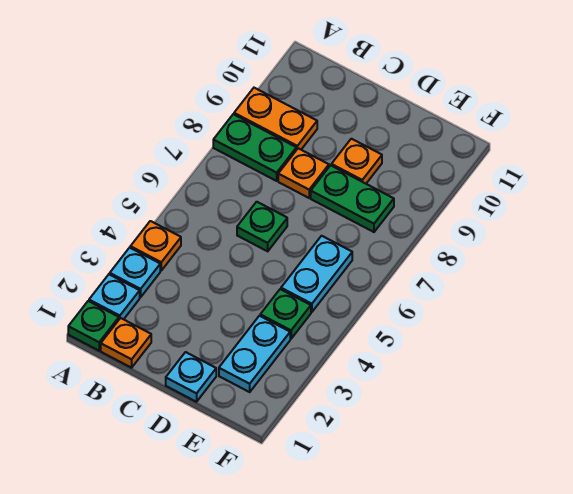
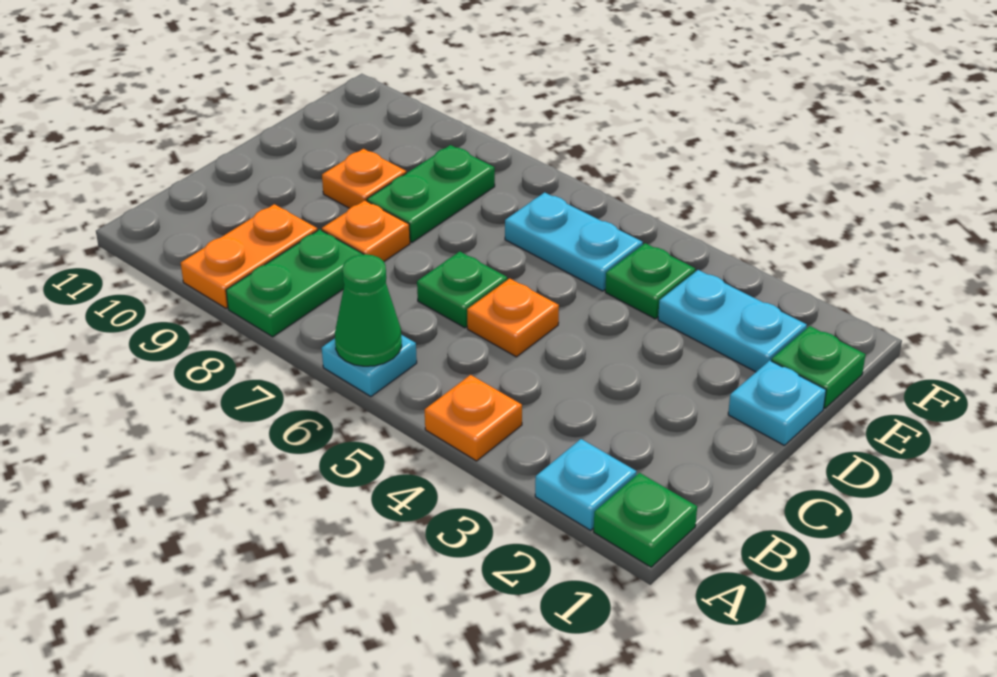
cyan plate A3 level 1 -> cyan plate A6 level 1
none -> green cone A6 level 2
orange plate B1 level 1 -> orange plate C5 level 1
none -> green plate E1 level 1

